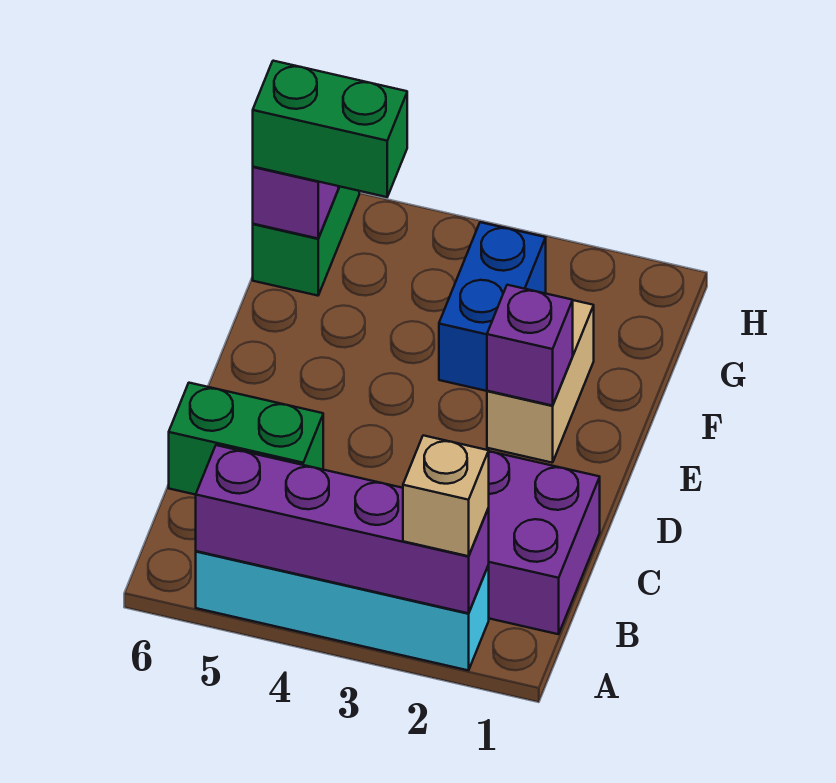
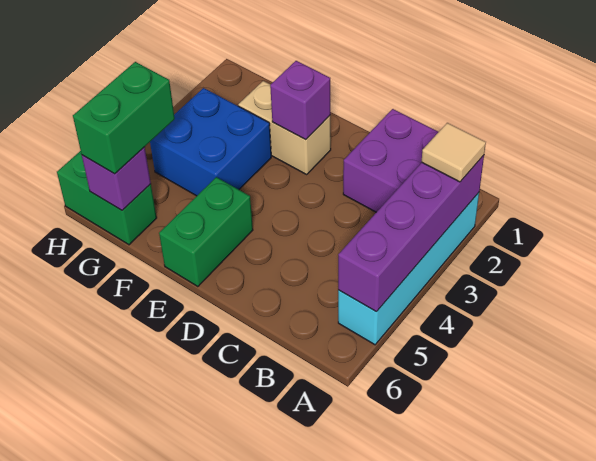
tan brick A2 level 3 -> tan tile A2 level 3
green brick C5:C6 level 1 -> green brick E5:E6 level 1
blue brick F3:G3 level 1 -> blue brick F3:G4 level 1

